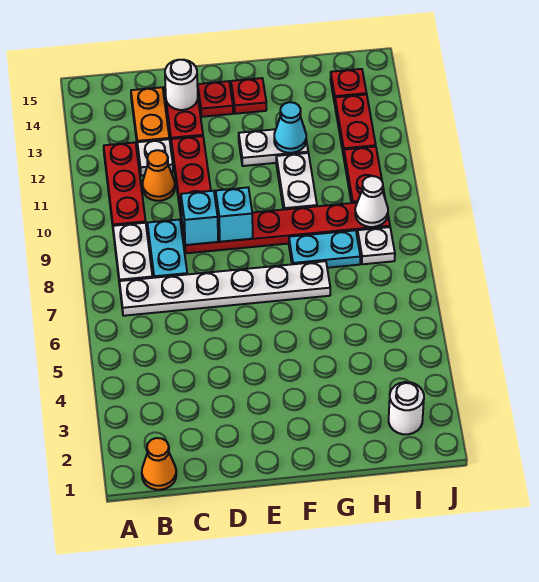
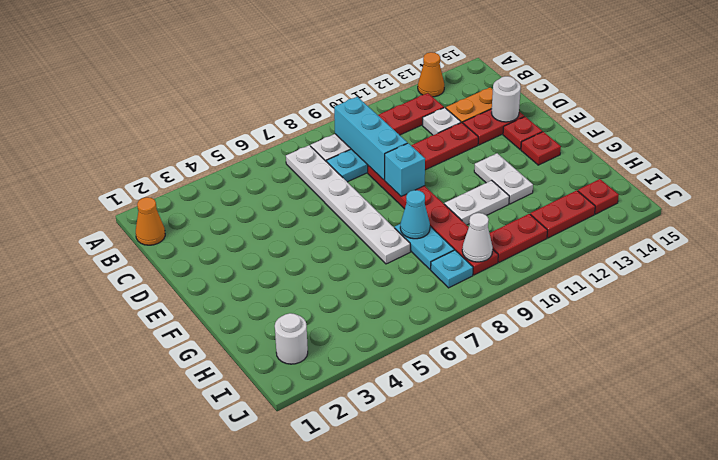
orange cone C11 level 1 -> orange cone A13 level 1
cyan brick D9 level 2 -> cyan brick B9:D9 level 2
cyan cone G12 level 2 -> cyan cone G8 level 2
white plate I8 level 1 -> cyan plate I8 level 1

